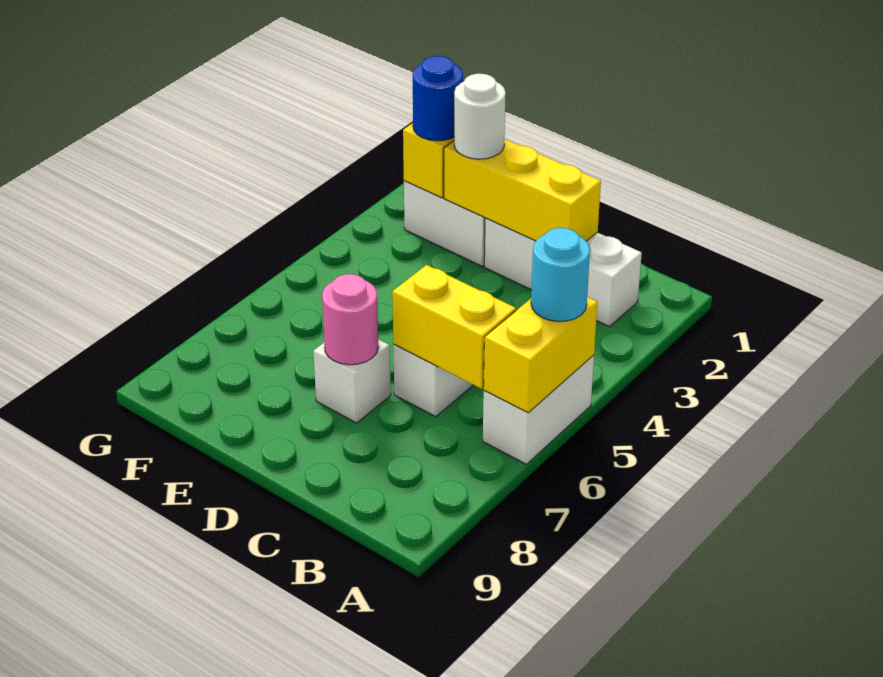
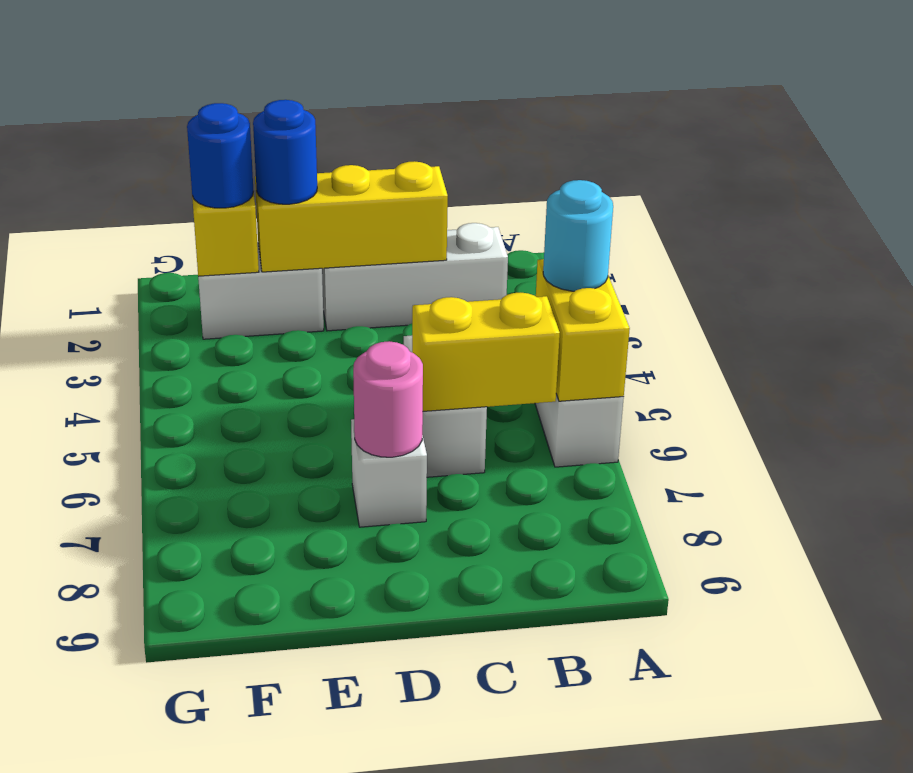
white round brick E2 level 3 -> blue round brick E2 level 3

